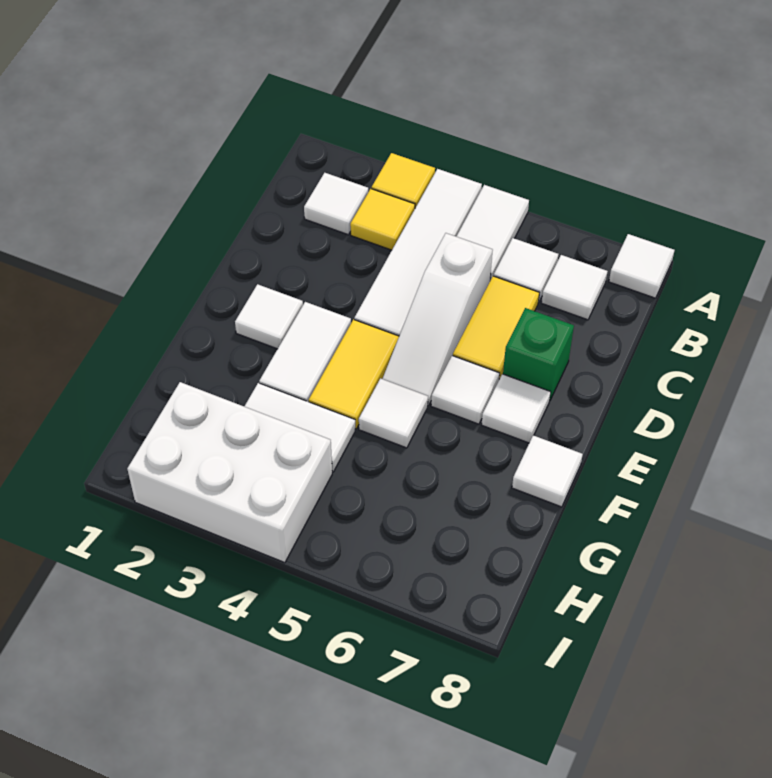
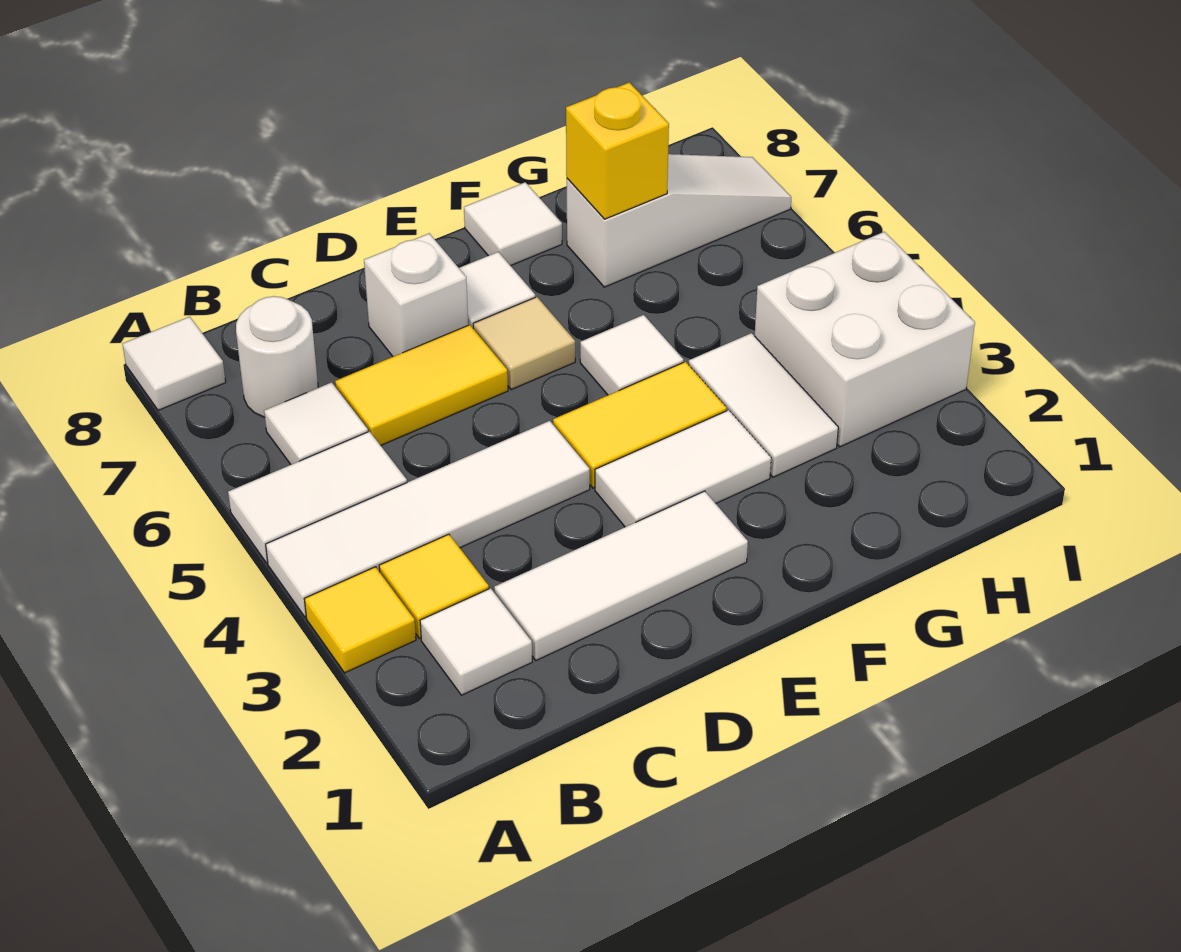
white tile B7 level 1 -> white round brick B7 level 1
white slope C5:E5 level 1 top C -> white slope G7:I7 level 1 top G
green brick D7 level 1 -> white brick D7 level 1
white tile E2 level 1 -> white tile C2:E2 level 1
white tile E6 level 1 -> tan tile E6 level 1
none -> yellow brick G7 level 2
white brick H2:I4 level 1 -> white brick H3:I4 level 1

